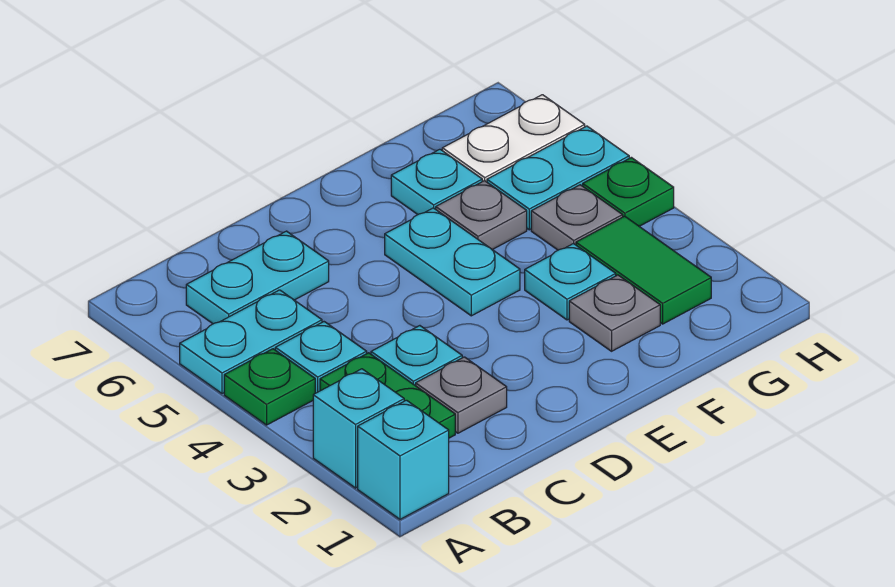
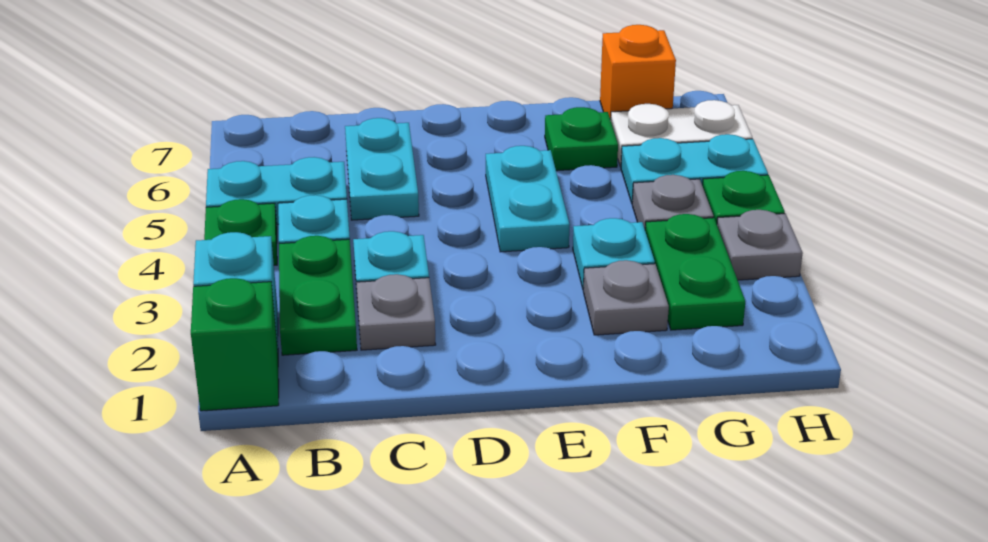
cyan brick A1 level 1 -> green brick A1 level 1
cyan plate B6:C6 level 1 -> cyan plate C5:C6 level 1
grey plate F5 level 1 -> grey plate H3 level 1
cyan plate F6 level 1 -> green plate F6 level 1
green tile G2:G3 level 1 -> green plate G2:G3 level 1
none -> orange brick G7 level 1

